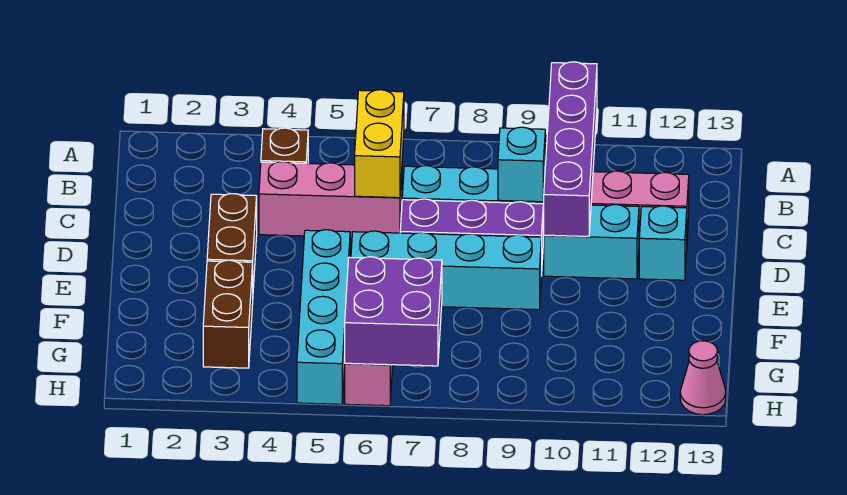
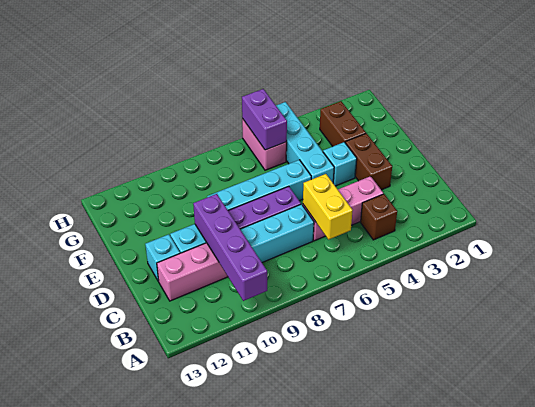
cyan brick C9 level 2 -> cyan brick E4 level 1
purple brick G6:H7 level 2 -> purple brick G6:H6 level 2
pink cone H13 level 1 -> none

